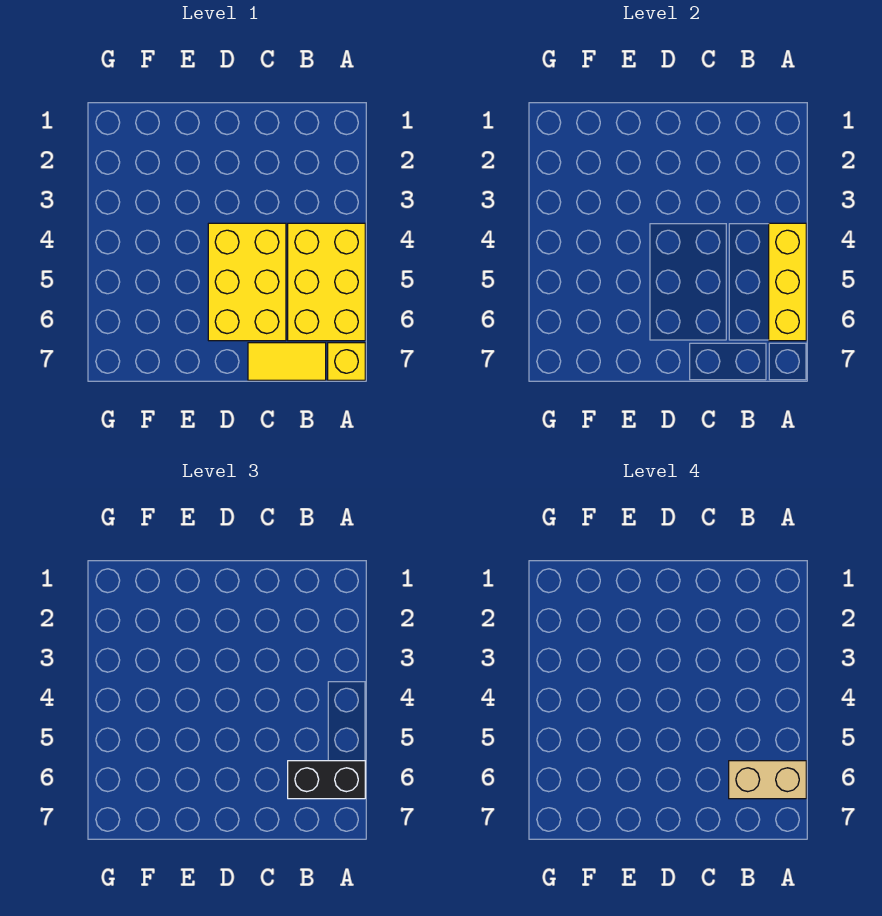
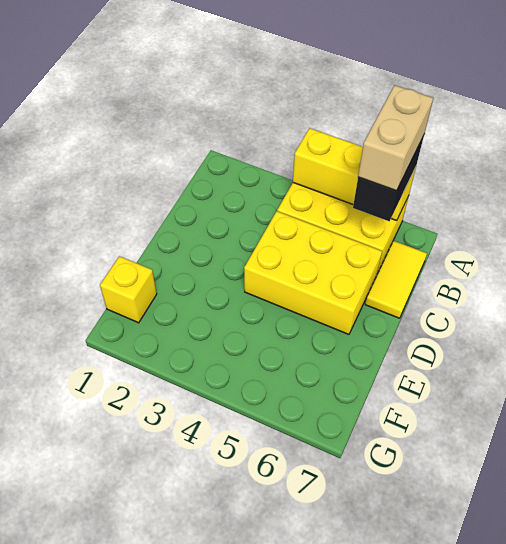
yellow brick A7 level 1 -> yellow brick F1 level 1

